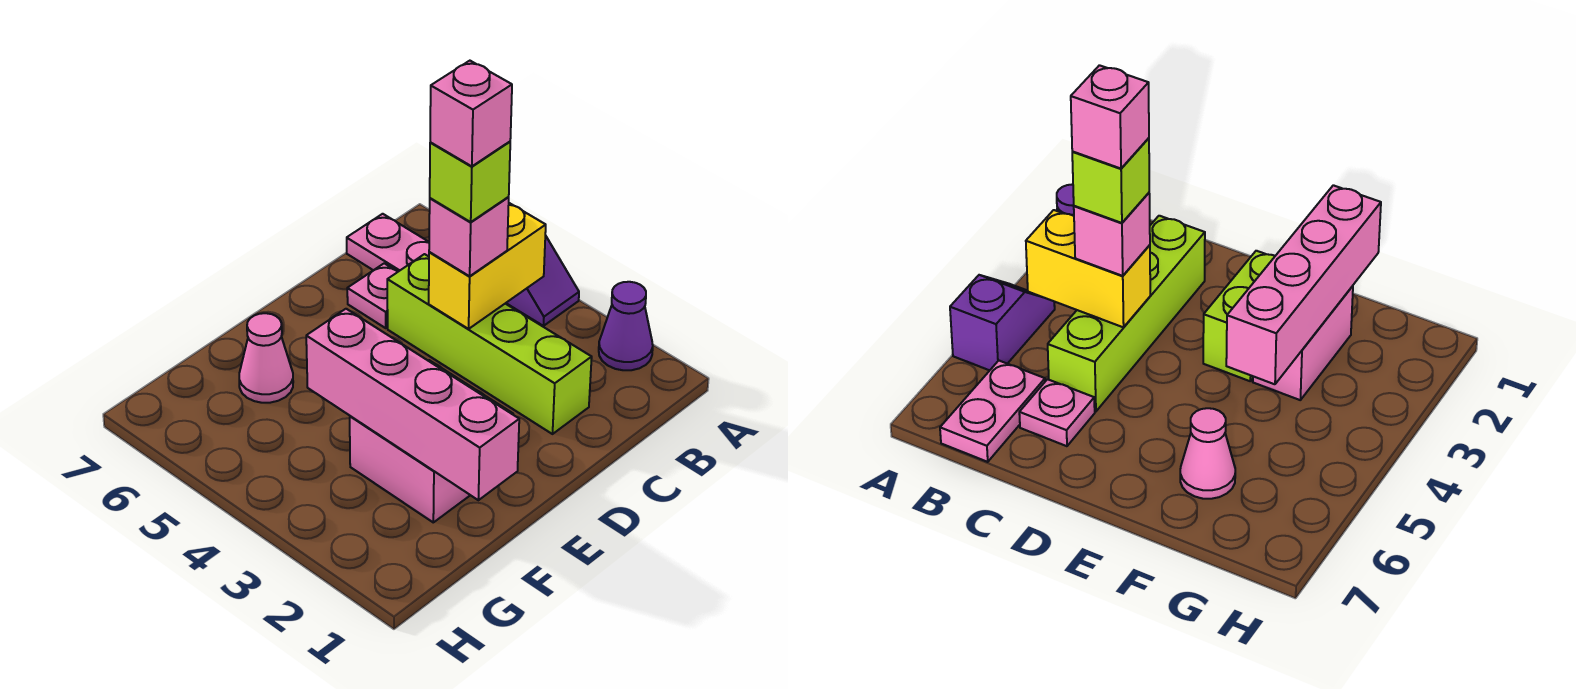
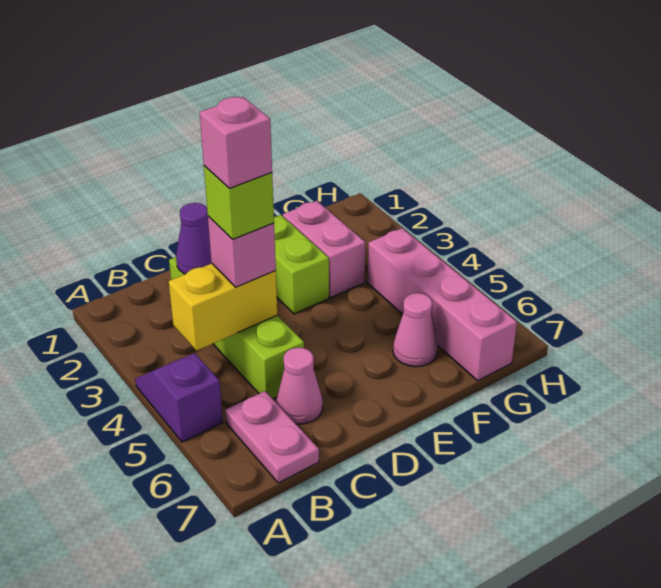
purple cone A2 level 1 -> purple cone C2 level 2
pink plate C6 level 1 -> pink cone C6 level 1
pink brick F1:F4 level 2 -> pink brick G4:G7 level 1

